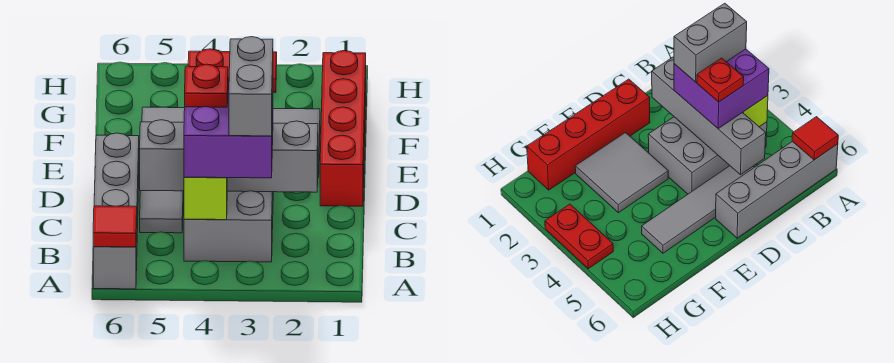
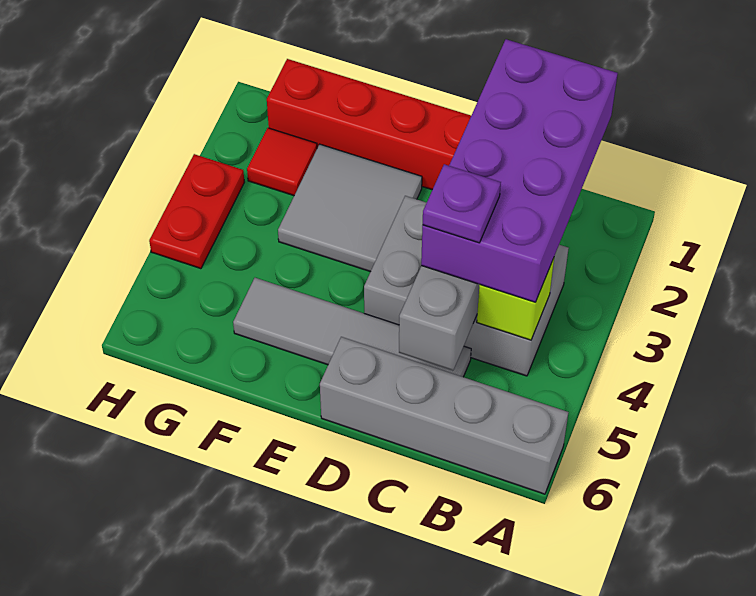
red tile A6 level 2 -> red tile G2 level 1
purple brick B3:C4 level 3 -> purple brick B1:C4 level 3
grey brick B3:C3 level 4 -> none
red plate C4 level 4 -> purple plate C4 level 4

